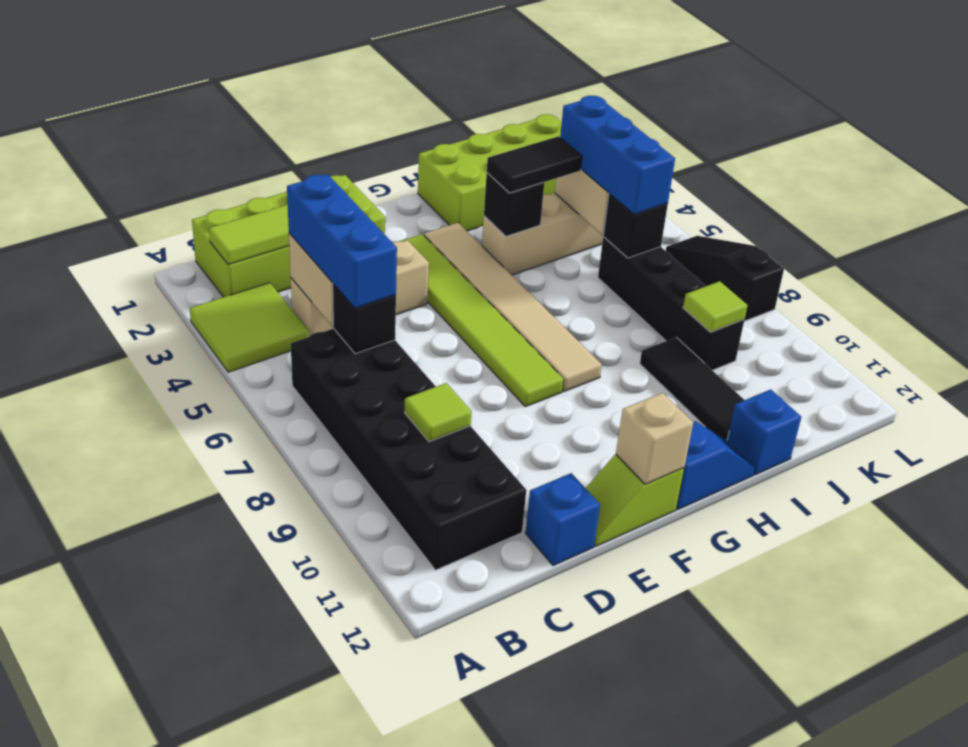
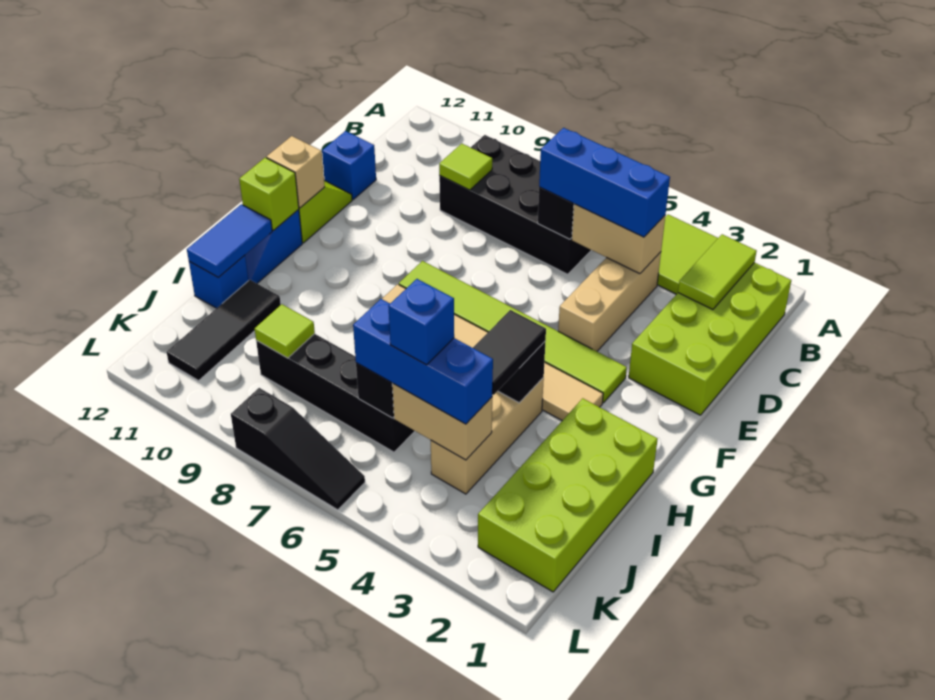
black brick B6:C11 level 1 -> black brick B6:C9 level 1
none -> lime brick G12 level 2
none -> blue tile H12:I12 level 2
black tile I9:I11 level 1 -> black tile I11:K11 level 1
none -> blue brick J5 level 4

